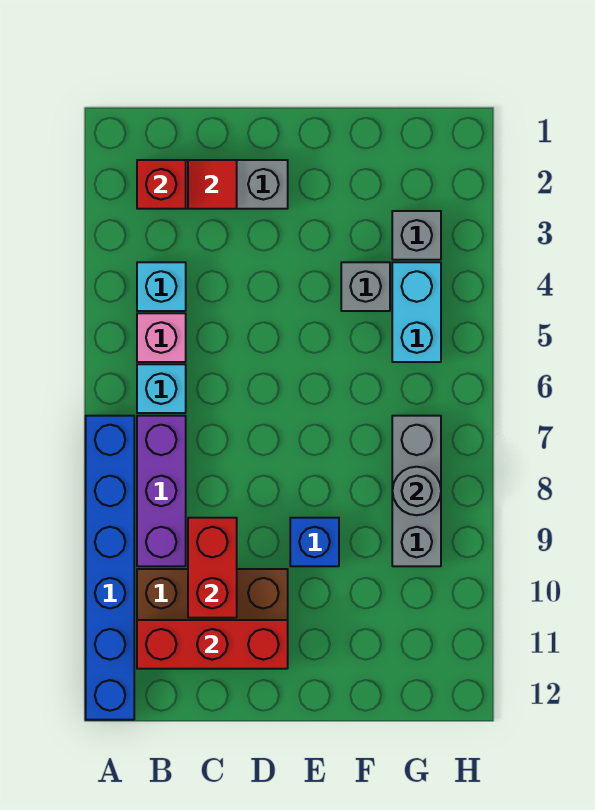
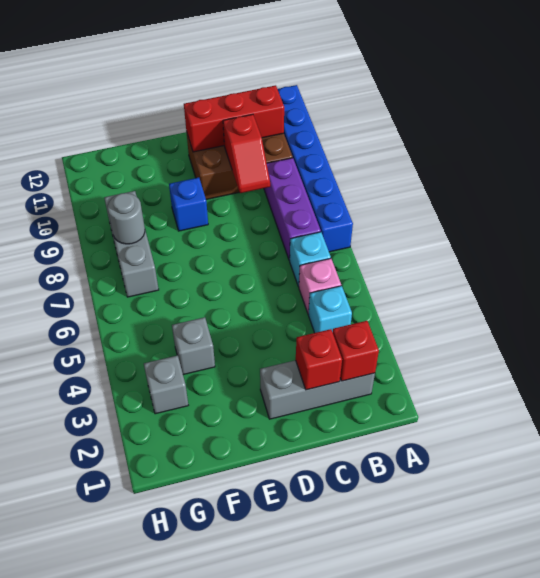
red tile C2 level 2 -> red brick C2 level 2
red brick C9:C10 level 2 -> red slope C9:C10 level 2 top 10
cyan brick G4:G5 level 1 -> none

